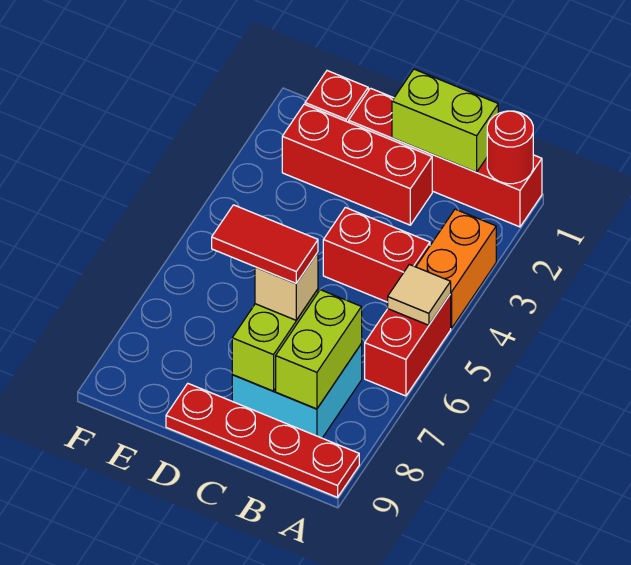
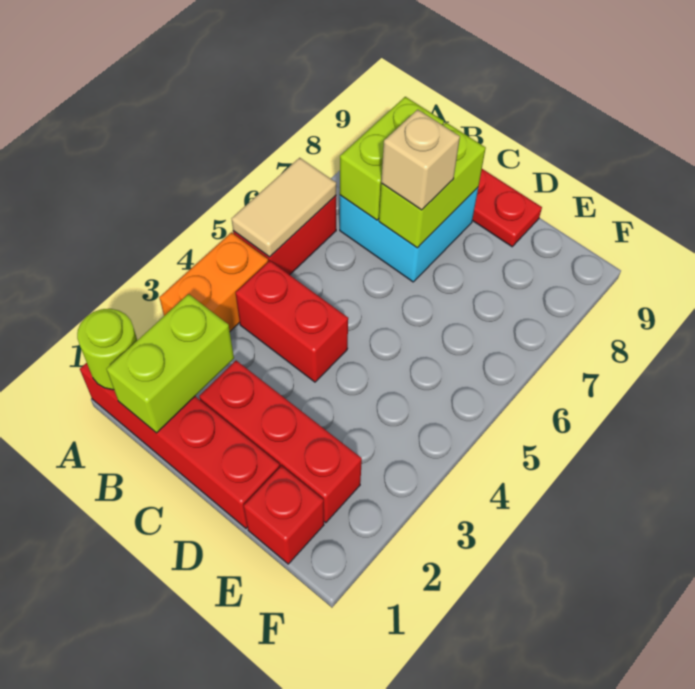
red round brick A1 level 2 -> lime round brick A1 level 2
tan tile A5 level 2 -> tan tile A5:A6 level 2
lime brick B1:C1 level 2 -> lime brick B1:B2 level 2
red tile C7:D7 level 4 -> none

